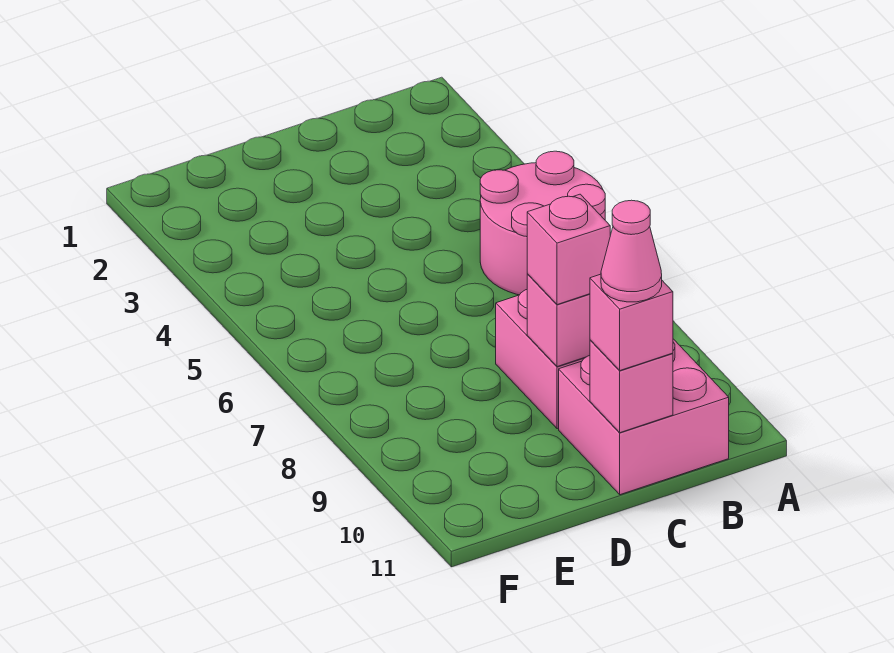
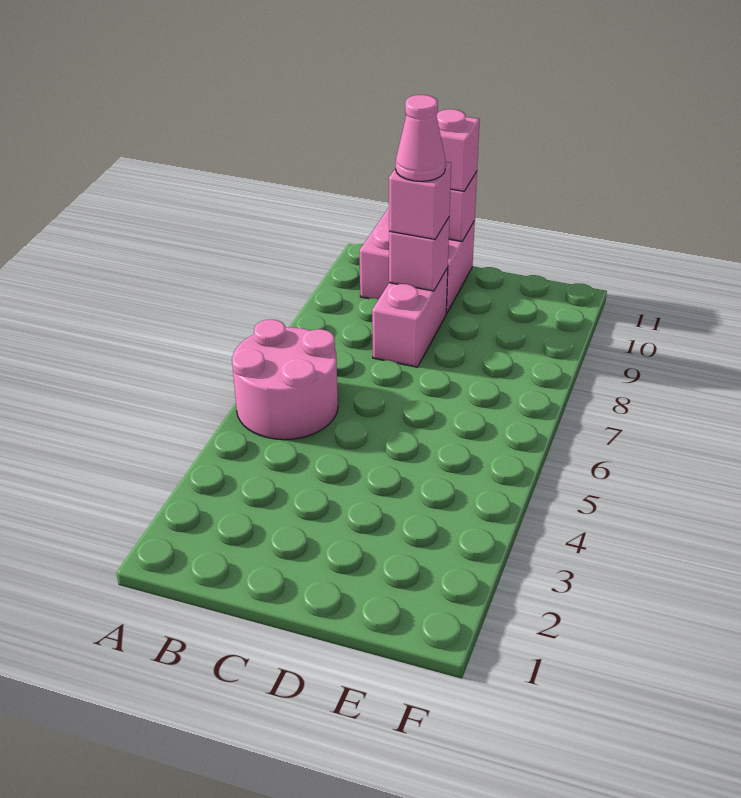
pink cone C11 level 4 -> pink cone C9 level 4

